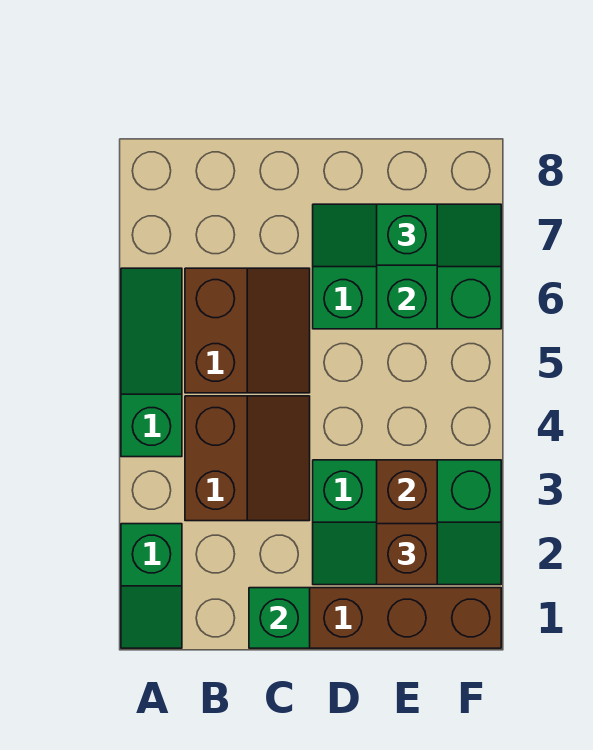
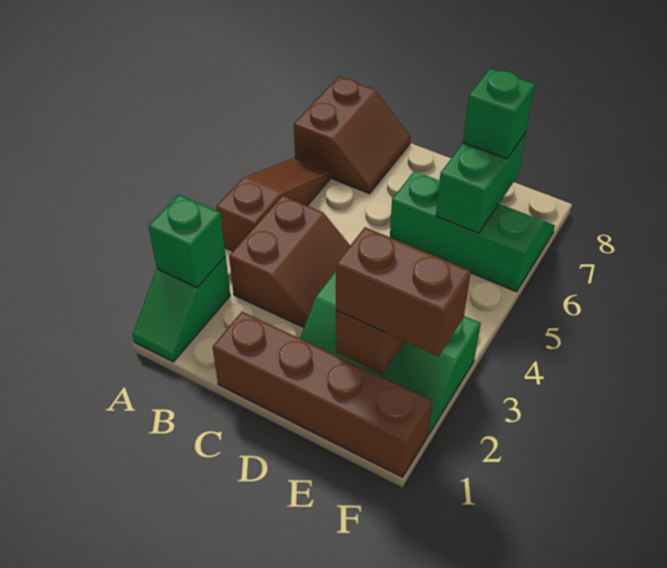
green slope A4:A6 level 1 top 4 -> brown slope A4:A6 level 1 top 4
brown slope B5:C6 level 1 top B -> brown slope A7:B8 level 1 top A
green brick C1 level 2 -> green brick A2 level 2
brown brick E2 level 3 -> brown brick E2:F2 level 3

